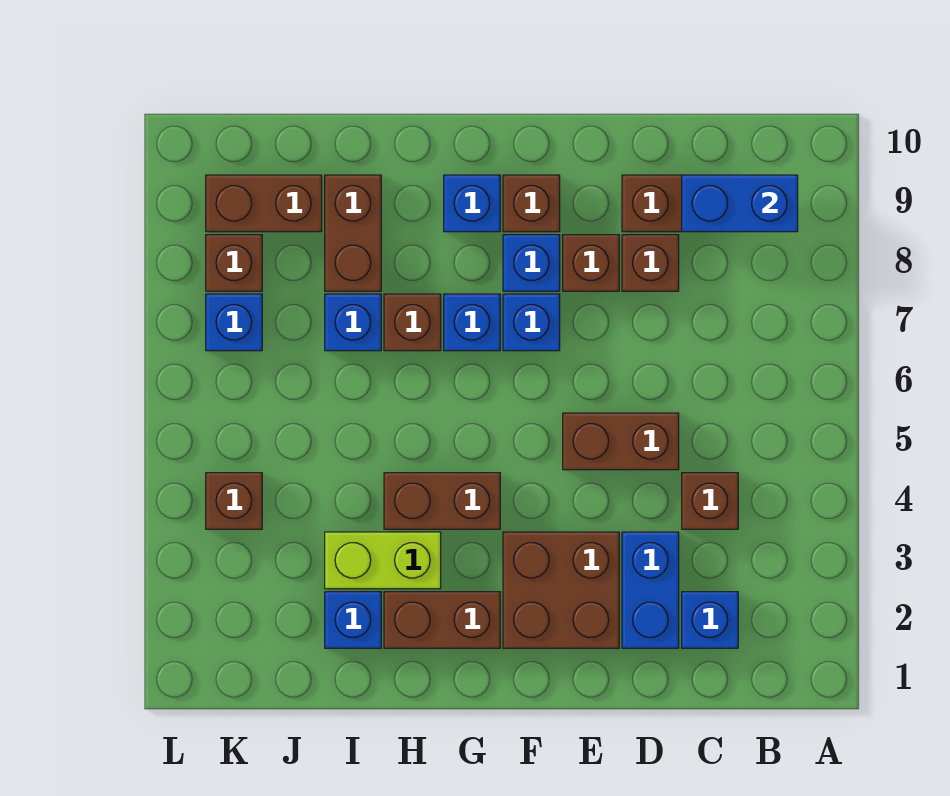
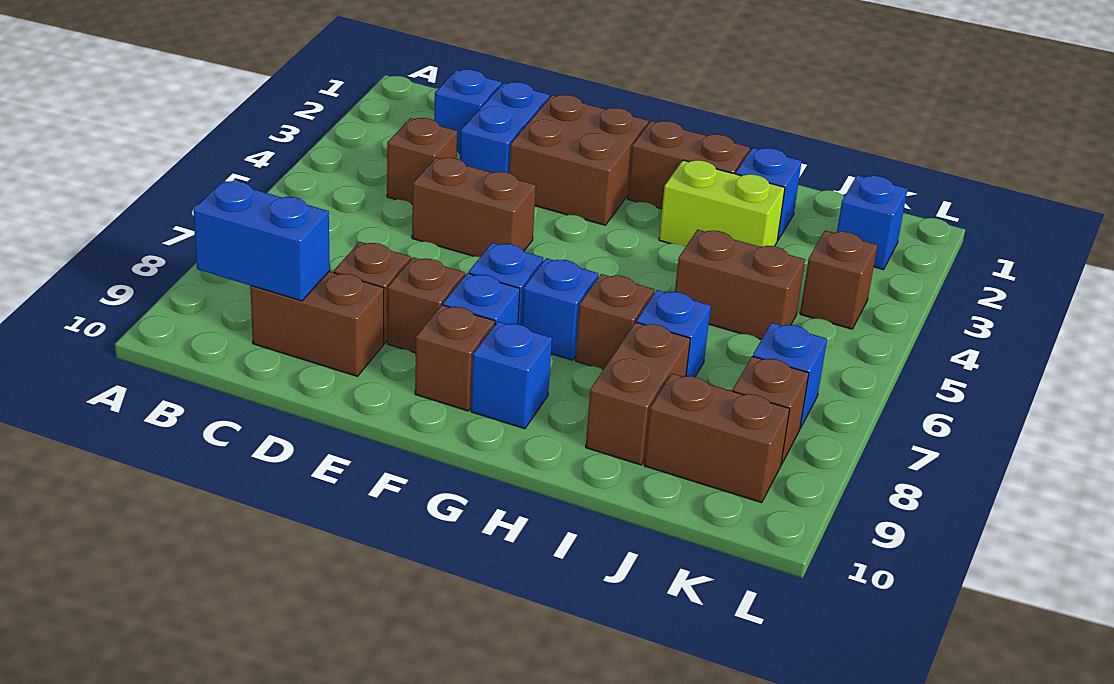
brown brick G4:H4 level 1 -> brown brick I5:J5 level 1
none -> blue brick K2 level 1

